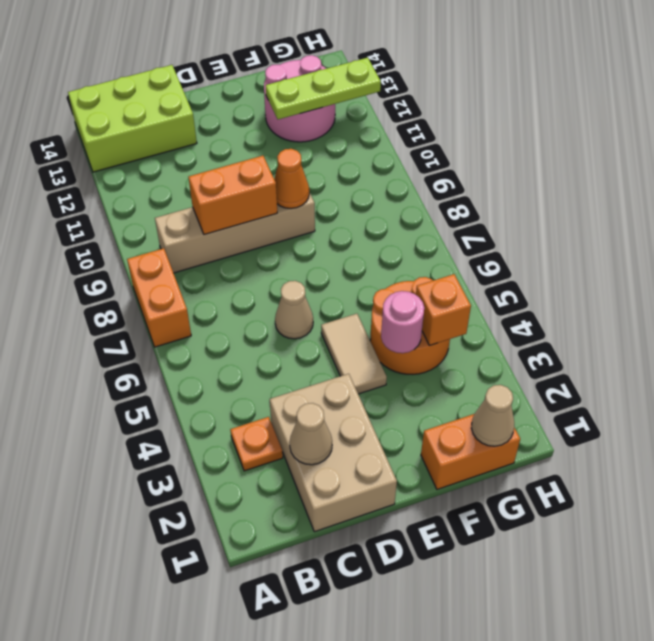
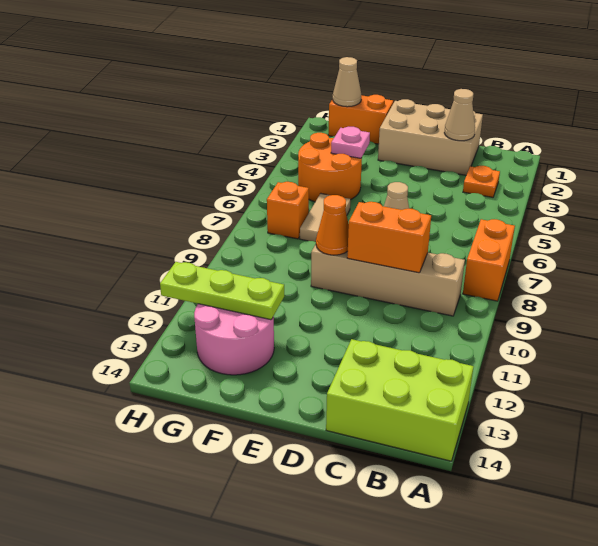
tan brick C1:D3 level 1 -> tan brick C1:E2 level 1
tan tile E4:E5 level 1 -> tan tile F6:F7 level 1
pink round brick F4 level 2 -> pink plate F4 level 2
orange brick G4 level 2 -> orange brick G7 level 1

